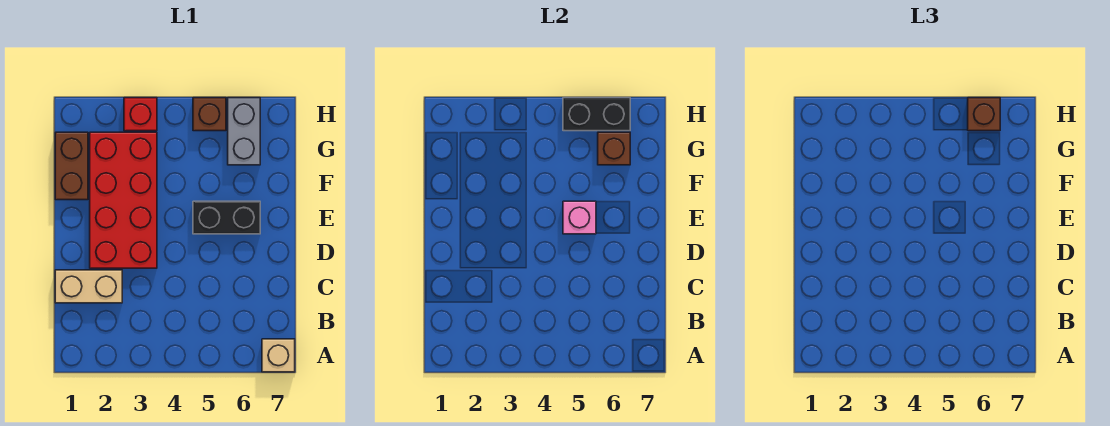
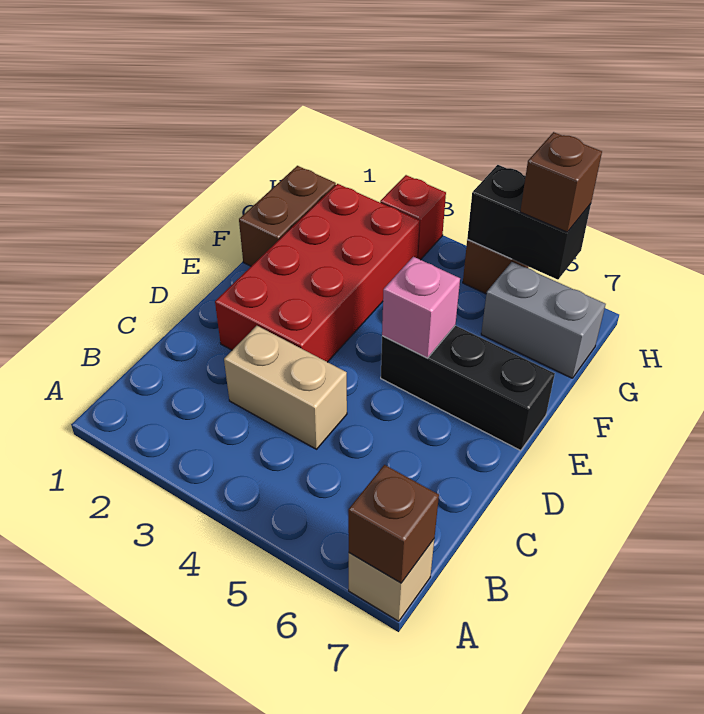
tan brick C1:C2 level 1 -> tan brick C3:C4 level 1
black brick E5:E6 level 1 -> black brick E5:E7 level 1
grey brick G6:H6 level 1 -> grey brick G6:G7 level 1
brown brick G6 level 2 -> brown brick A7 level 2

